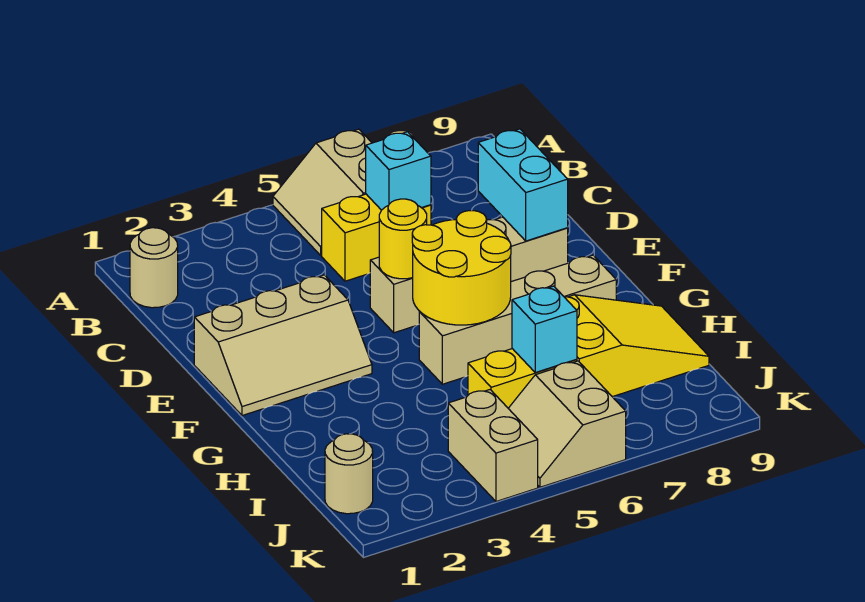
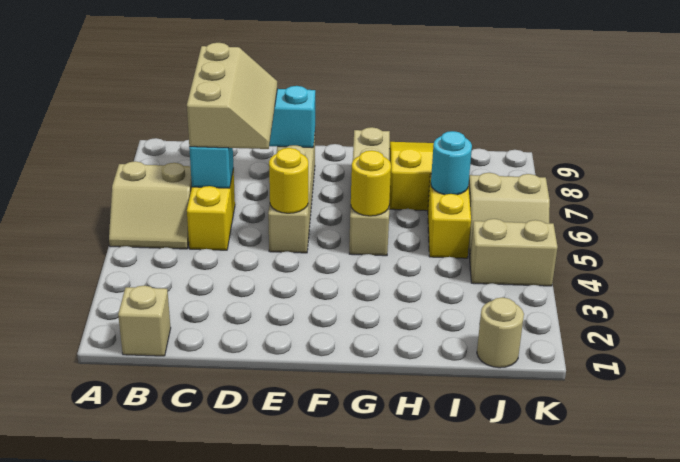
tan round brick B1 level 1 -> tan brick B1 level 1
tan slope E1:F3 level 1 top E -> tan slope C6:D8 level 3 top C
yellow round brick F5:G6 level 2 -> yellow round brick G5 level 2
cyan brick I6 level 2 -> cyan round brick I6 level 2

